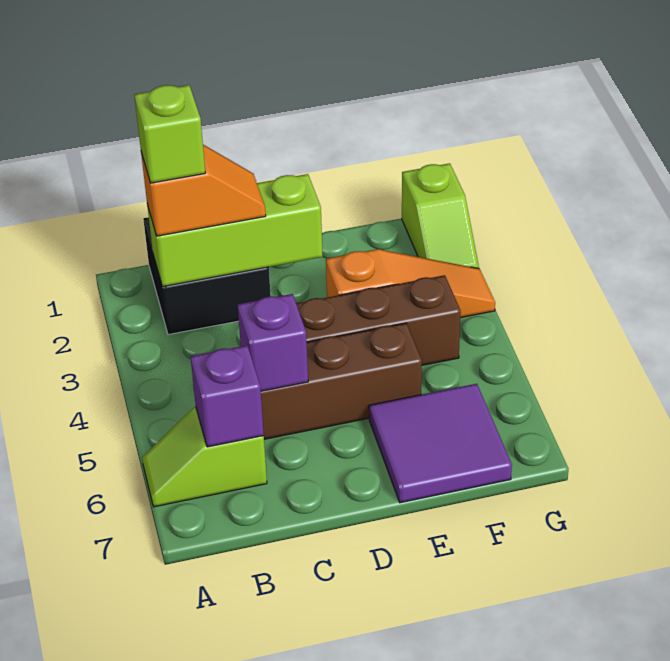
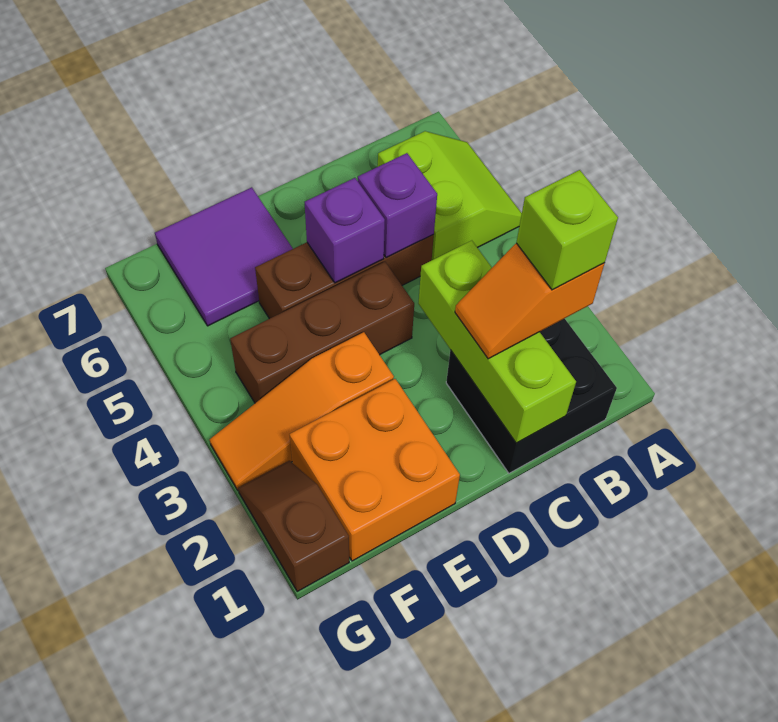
lime slope A6:B6 level 1 top B -> lime slope A5:B6 level 1 top B
lime brick B2:D2 level 2 -> lime brick C1:C3 level 2
purple brick B6 level 2 -> purple brick D5 level 2
none -> orange brick E1:F2 level 1
lime slope G1:G2 level 1 top 1 -> brown slope G1:G2 level 1 top 1

